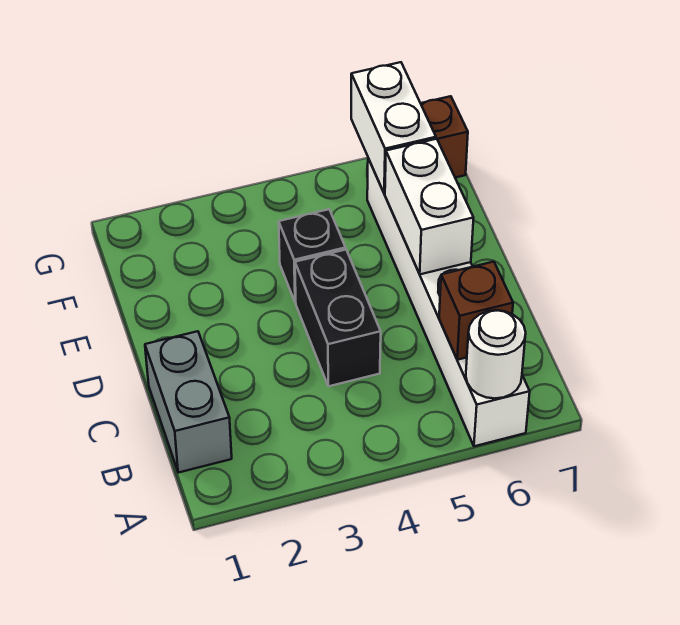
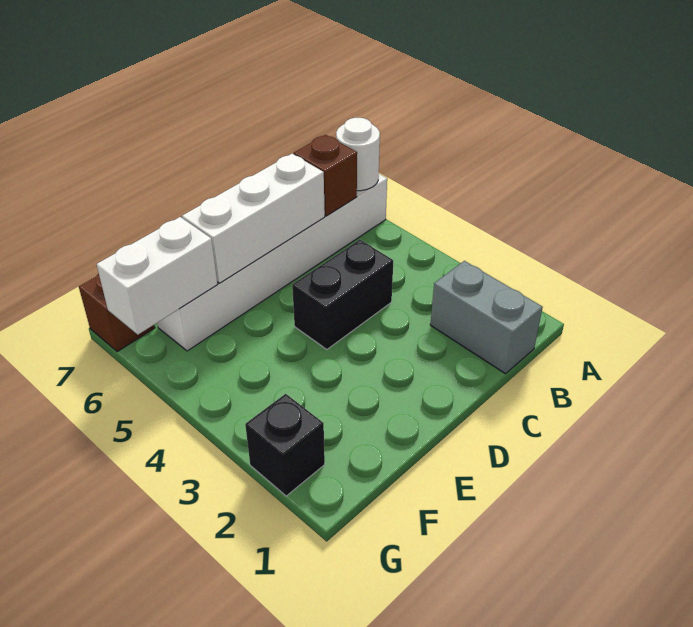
grey brick B1:C1 level 1 -> grey brick B1:B2 level 1
white brick D6:E6 level 2 -> white brick C6:E6 level 2
black brick E4 level 1 -> black brick G2 level 1

